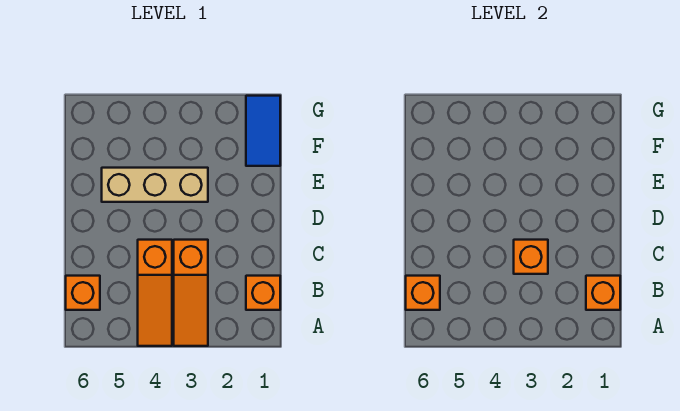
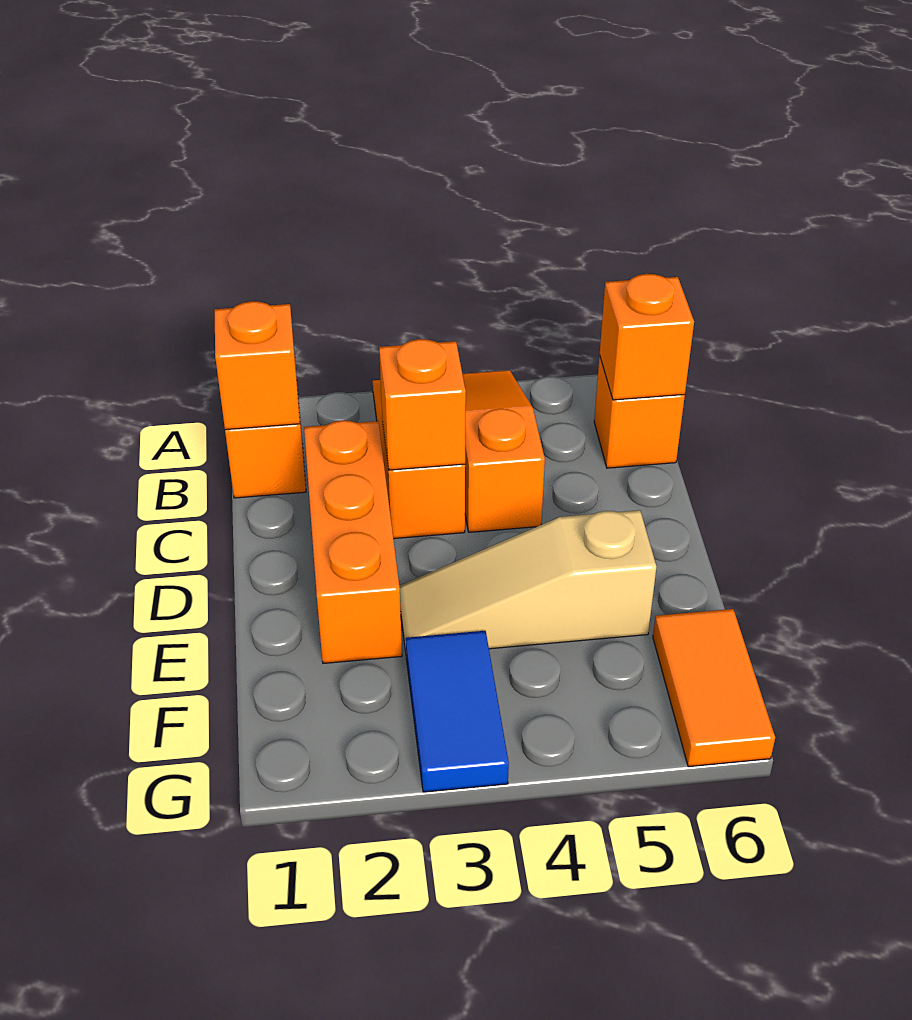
none -> orange brick C2:E2 level 1
tan brick E3:E5 level 1 -> tan slope E3:E5 level 1 top 5
blue tile F1:G1 level 1 -> blue tile F3:G3 level 1
none -> orange tile F6:G6 level 1

